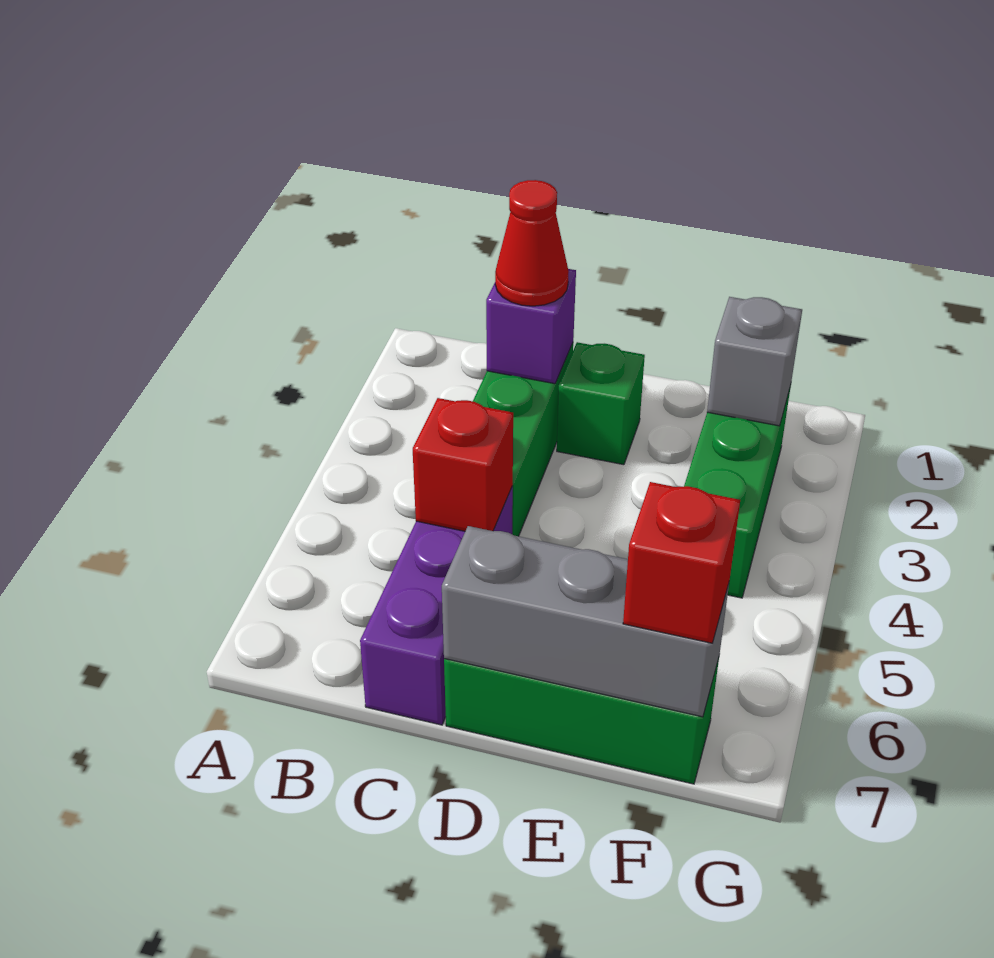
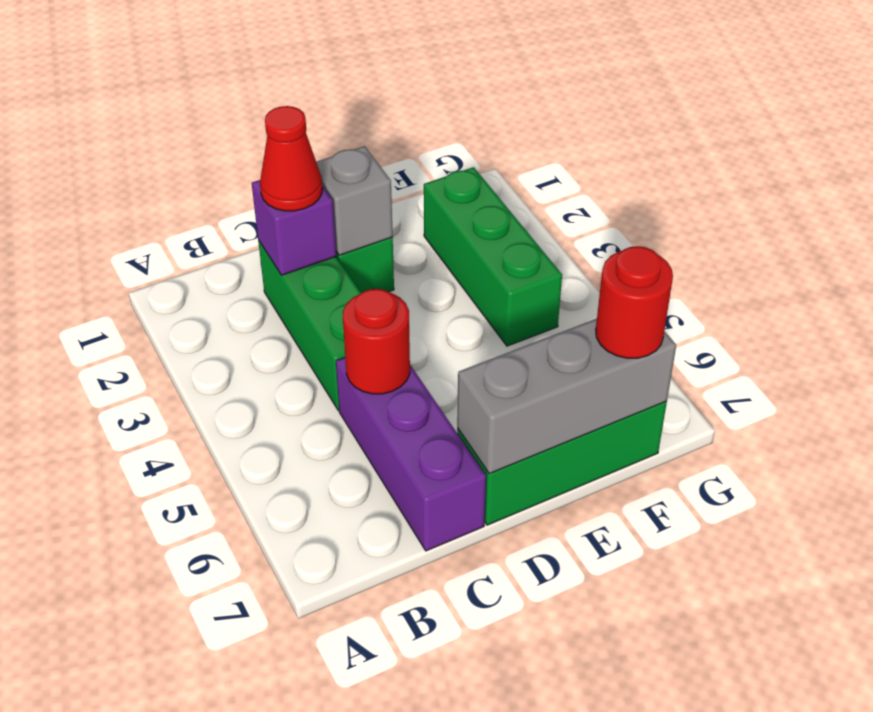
red brick C5 level 2 -> red round brick C5 level 2
grey brick F2 level 2 -> grey brick D2 level 2
red brick F7 level 3 -> red round brick F7 level 3

